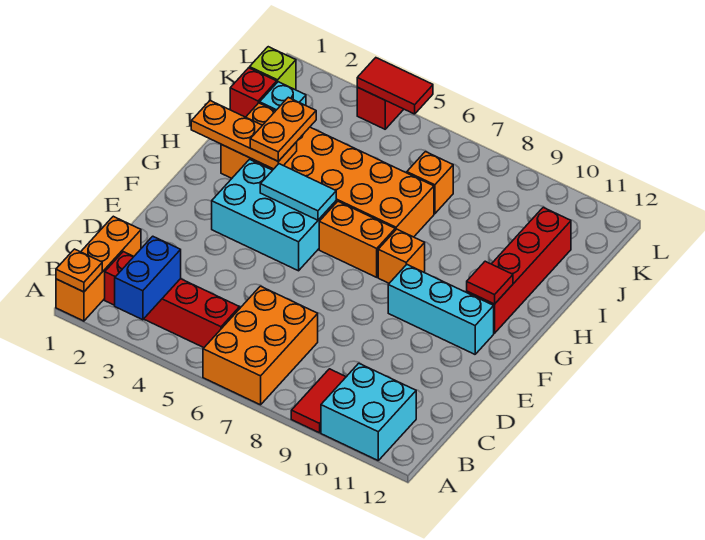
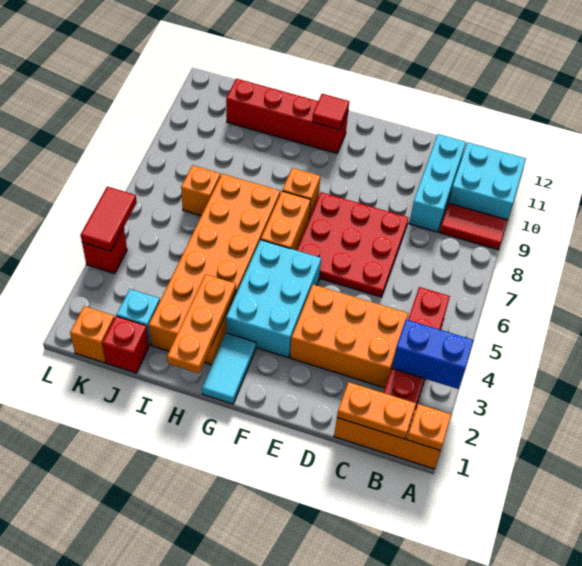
orange brick A6:C7 level 1 -> orange brick C3:E4 level 1
none -> red plate D6:F8 level 1
cyan brick F9:F11 level 1 -> cyan brick C9:C11 level 1
cyan tile G4:G5 level 2 -> cyan tile G1:G2 level 1
orange plate H3:I3 level 3 -> orange plate B1:C1 level 2
lime brick K1 level 1 -> orange brick K1 level 1

